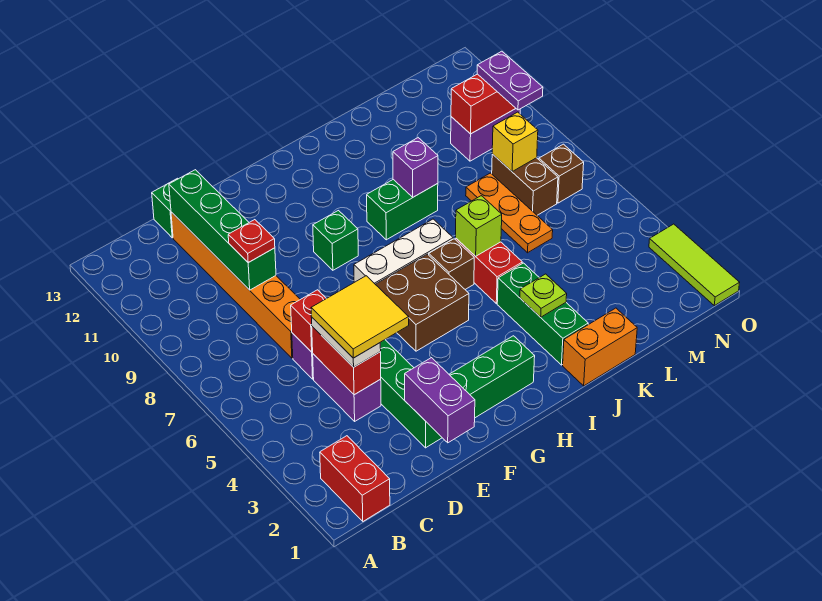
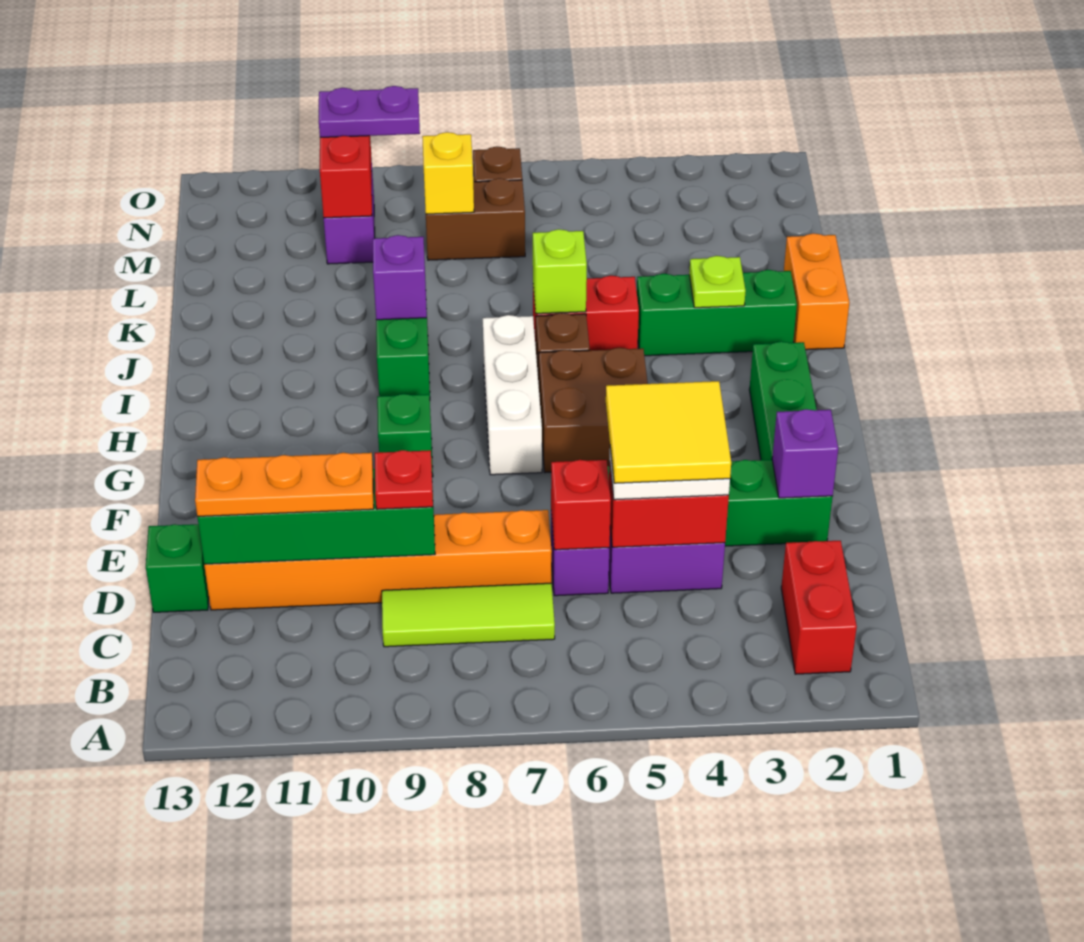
red brick B1:B2 level 1 -> red brick B2:C2 level 1
purple brick E1:E2 level 2 -> purple brick E2 level 2
orange plate L6:L8 level 1 -> orange plate D10:D12 level 3
lime tile O1:O3 level 1 -> lime tile C7:C9 level 1

